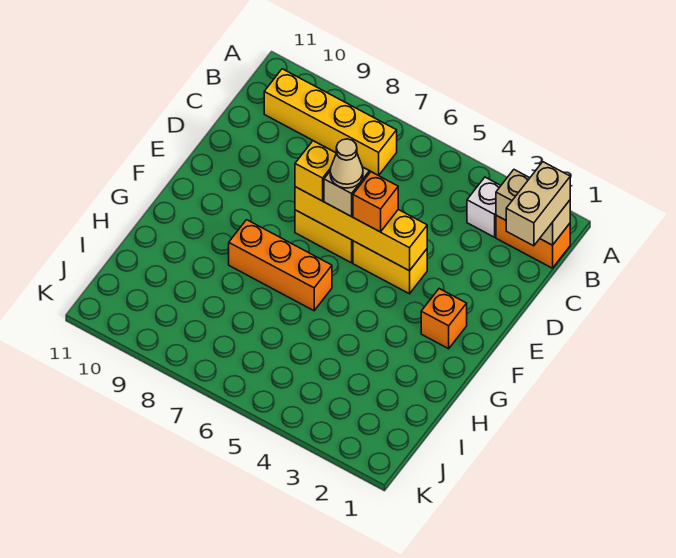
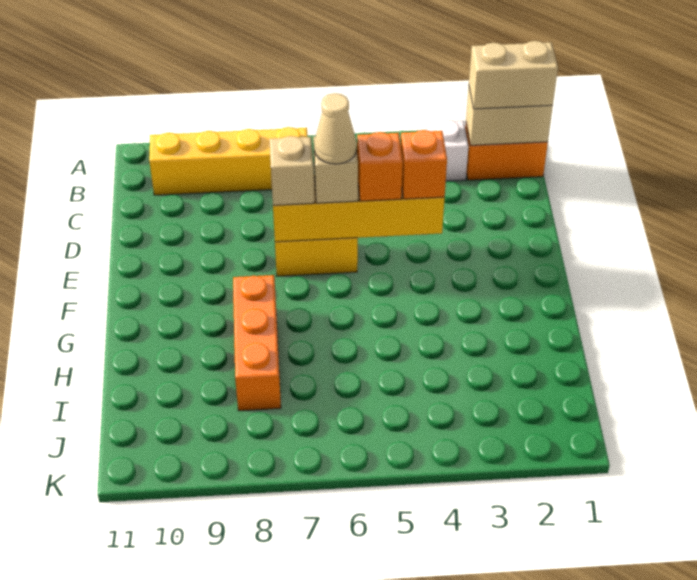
tan brick B1:C1 level 3 -> tan brick B1:B2 level 3
yellow brick E4:E5 level 1 -> none
yellow brick E7 level 3 -> tan brick E7 level 3
orange brick F2 level 1 -> orange brick E4 level 3
orange brick G6:G8 level 1 -> orange brick G8:I8 level 1

